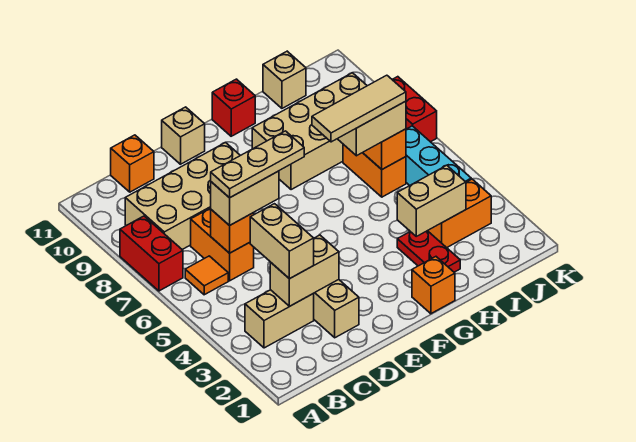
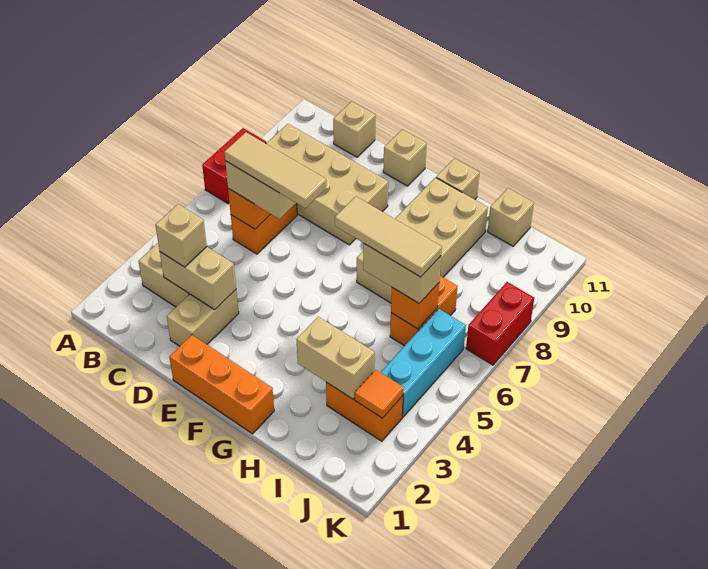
orange tile B6 level 1 -> orange tile J3 level 2
tan brick C3:C4 level 3 -> tan brick C3 level 3
tan plate C6:E6 level 4 -> tan tile C6:E6 level 4
orange brick C11 level 1 -> tan brick C11 level 1
orange brick G1 level 1 -> orange brick E1:G1 level 1
tan brick G8:J9 level 1 -> tan brick G7:H10 level 1
red brick G11 level 1 -> tan brick G11 level 1
red plate H2:H3 level 1 -> none

